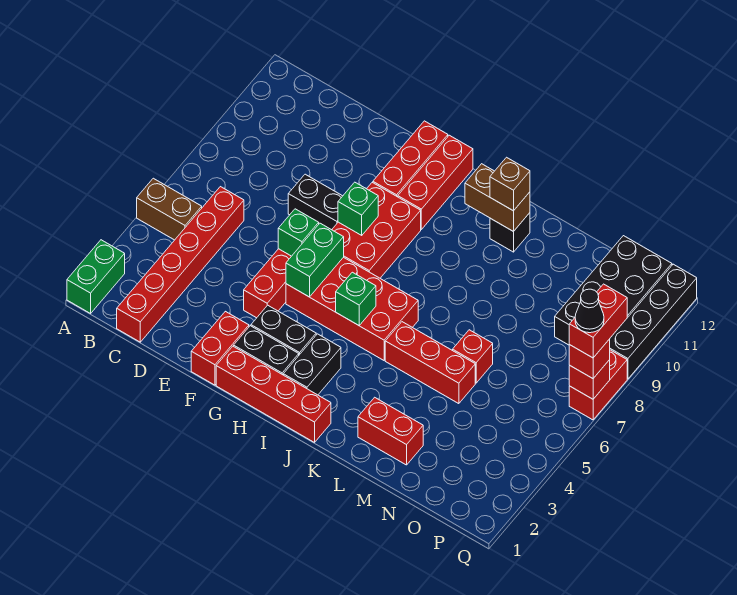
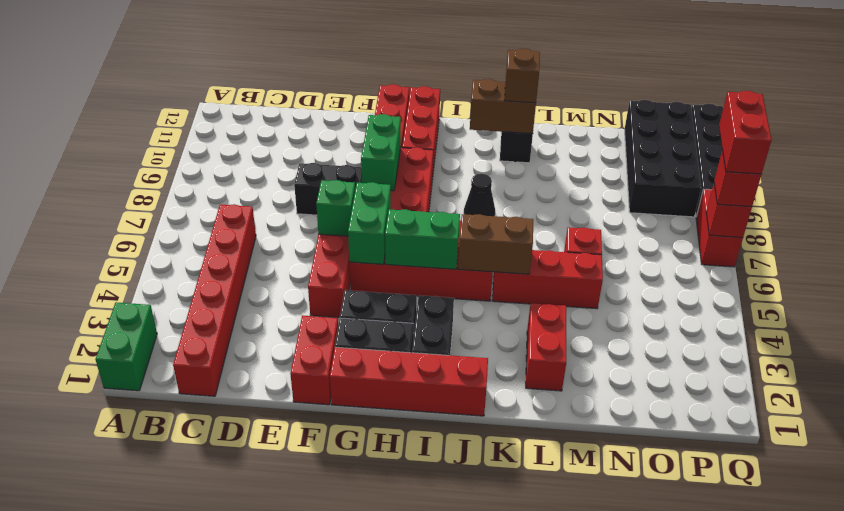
brown brick A5:B5 level 1 -> brown brick J5:K5 level 2
green brick G8 level 2 -> green brick G8:G9 level 2
green brick I5 level 2 -> green brick H5:I5 level 2
red brick L2:M2 level 1 -> red brick L2:L3 level 1
black cone Q7 level 5 -> black cone J8 level 1

